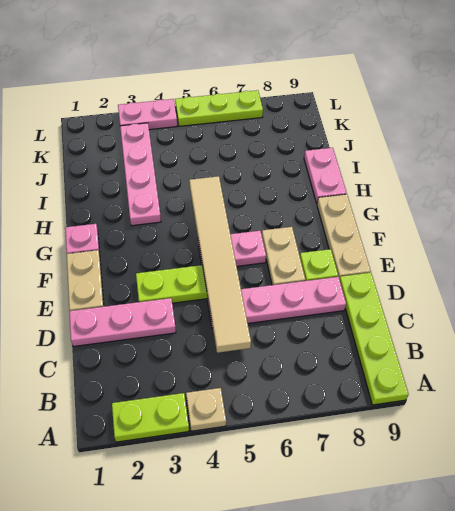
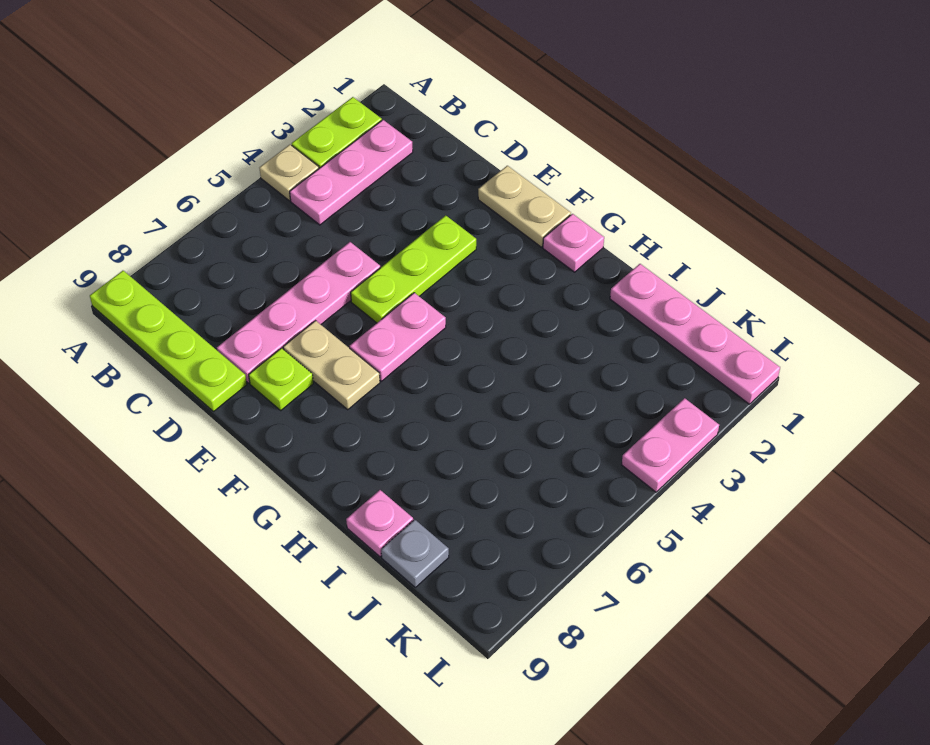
tan tile C5:H5 level 2 -> none
pink plate D1:D3 level 1 -> pink plate B2:B4 level 1
tan plate E9:G9 level 1 -> none
pink plate H3:K3 level 1 -> pink plate I1:L1 level 1
pink plate H9:I9 level 1 -> pink plate I9 level 1
none -> grey plate J9 level 1
lime plate L5:L7 level 1 -> none

